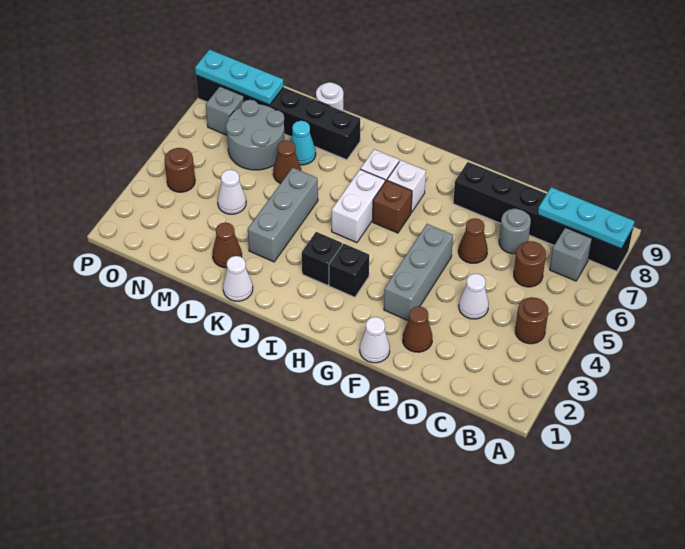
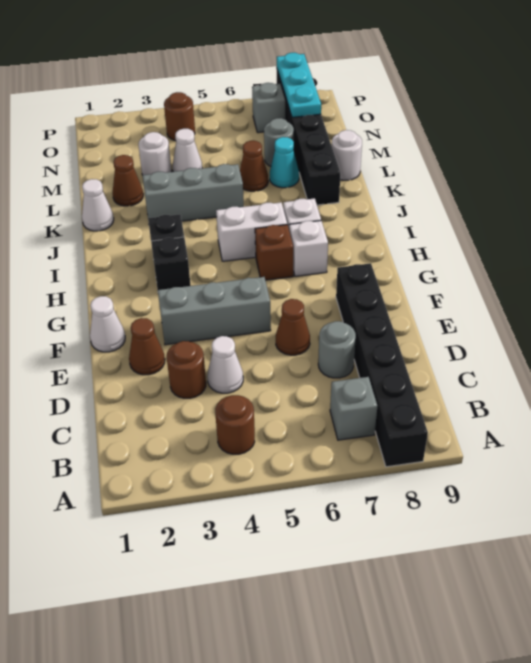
cyan plate A8:C8 level 2 -> none
brown round brick C6 level 1 -> brown round brick D3 level 1
none -> white round brick M3 level 1
grey round brick M6:N7 level 1 -> grey round brick M7 level 1

